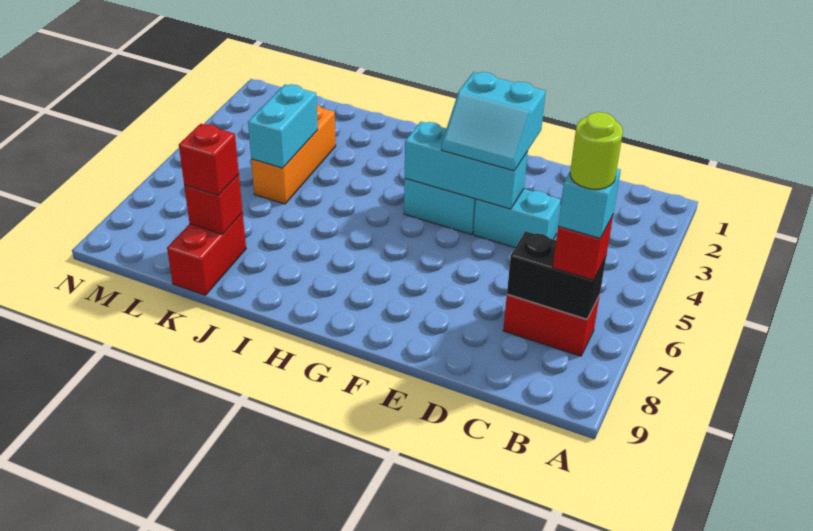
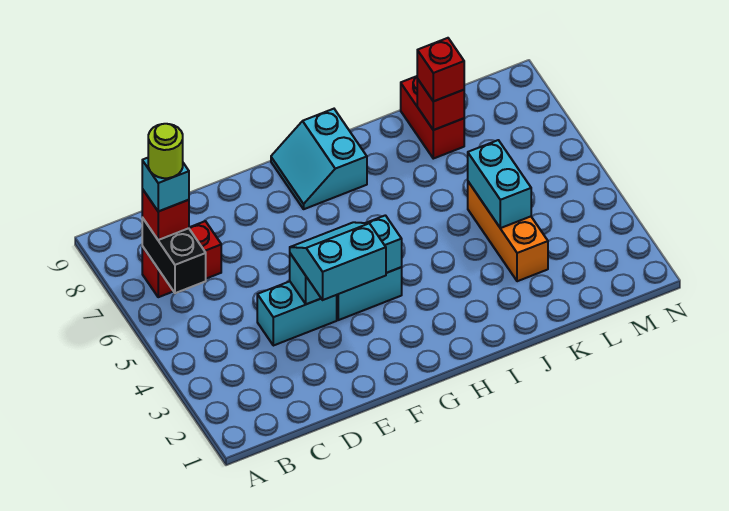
black brick B7:C7 level 2 -> black brick B6:B7 level 2
none -> cyan slope G8:H9 level 1 top H

